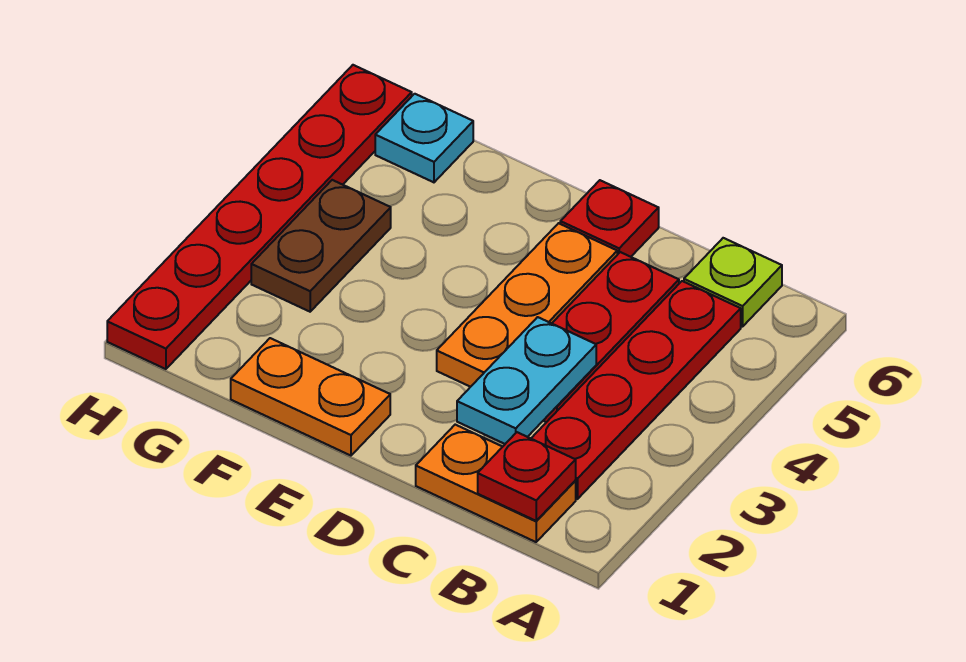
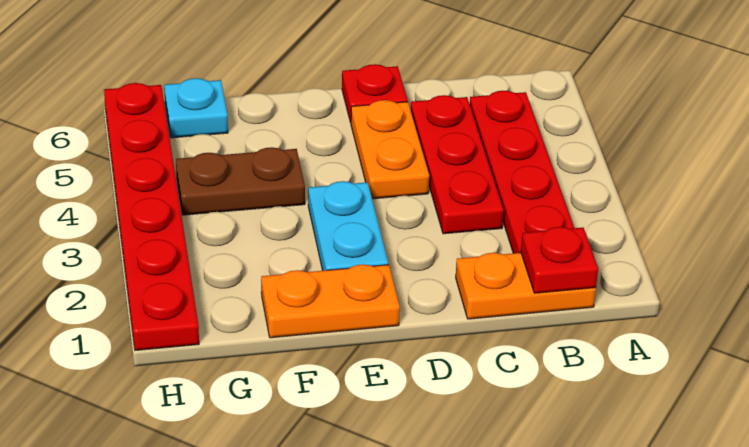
lime plate B6 level 1 -> none
cyan plate C2:C3 level 2 -> cyan plate E2:E3 level 1
orange plate D3:D5 level 1 -> orange plate D4:D5 level 1
brown plate G3:G4 level 1 -> brown plate F4:G4 level 1

